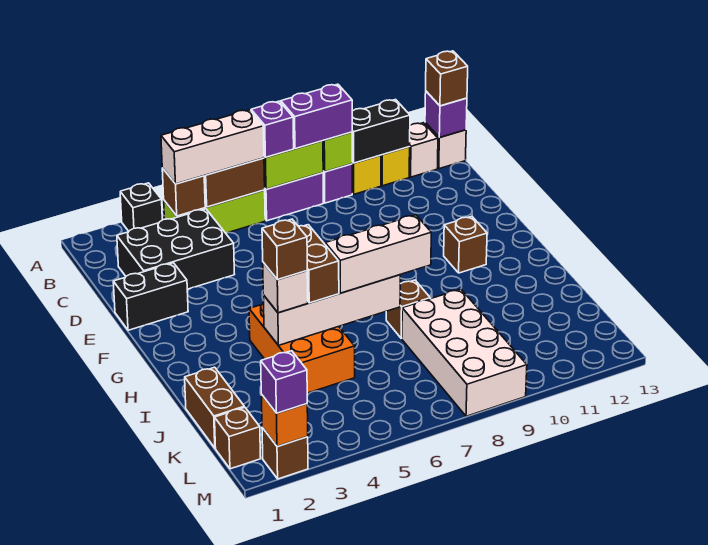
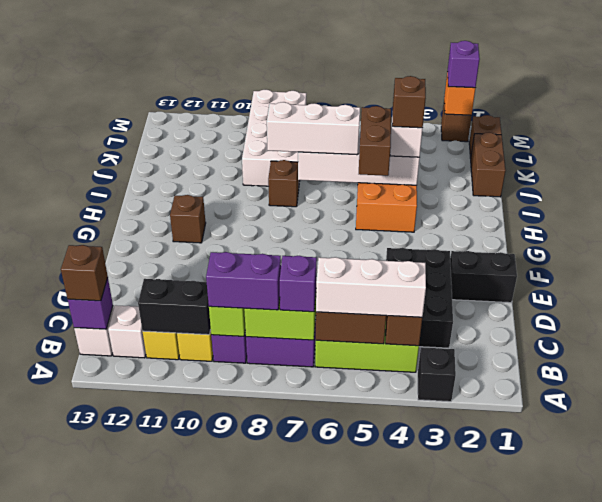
black brick C2:D4 level 1 -> black brick C3:E4 level 1

